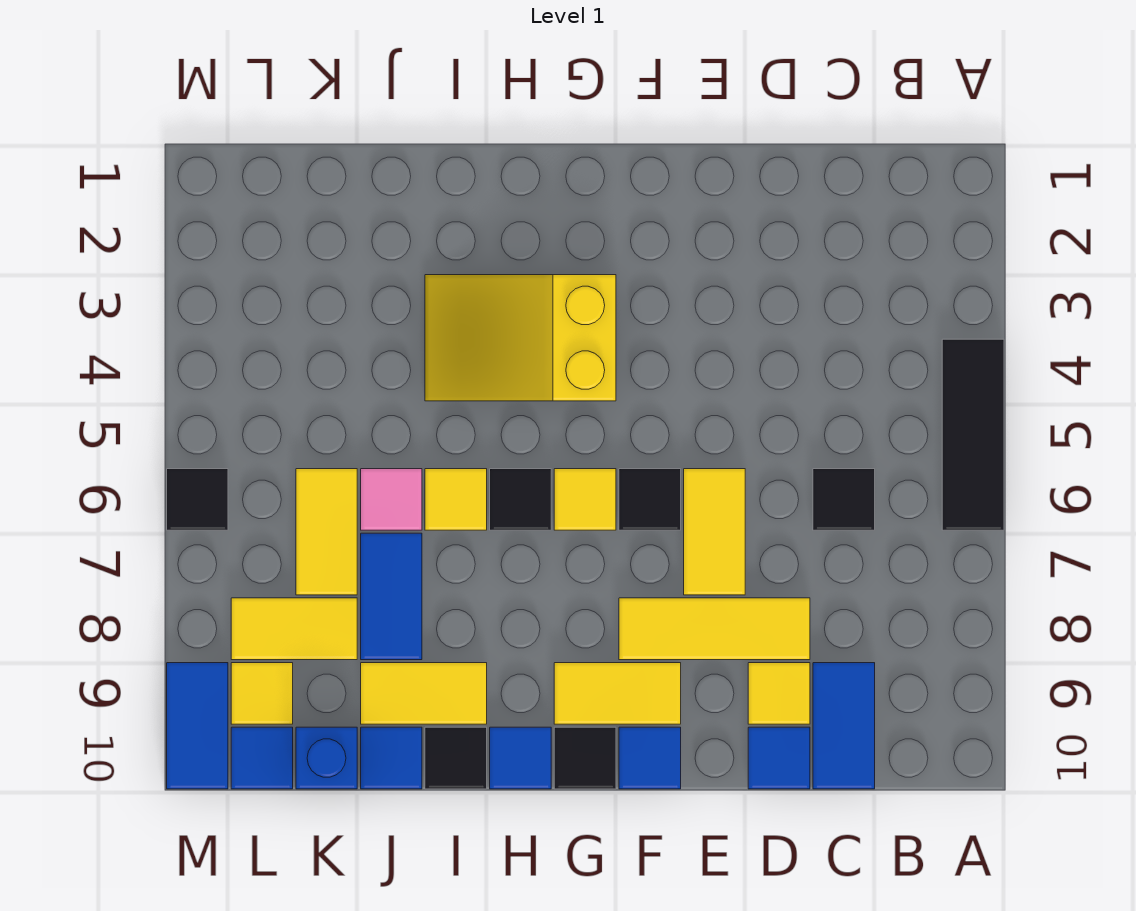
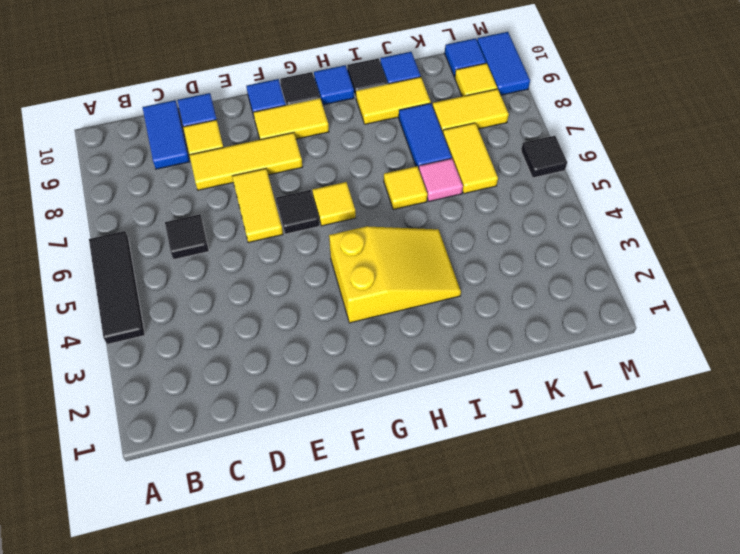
black tile H6 level 1 -> none
blue brick K10 level 1 -> none

